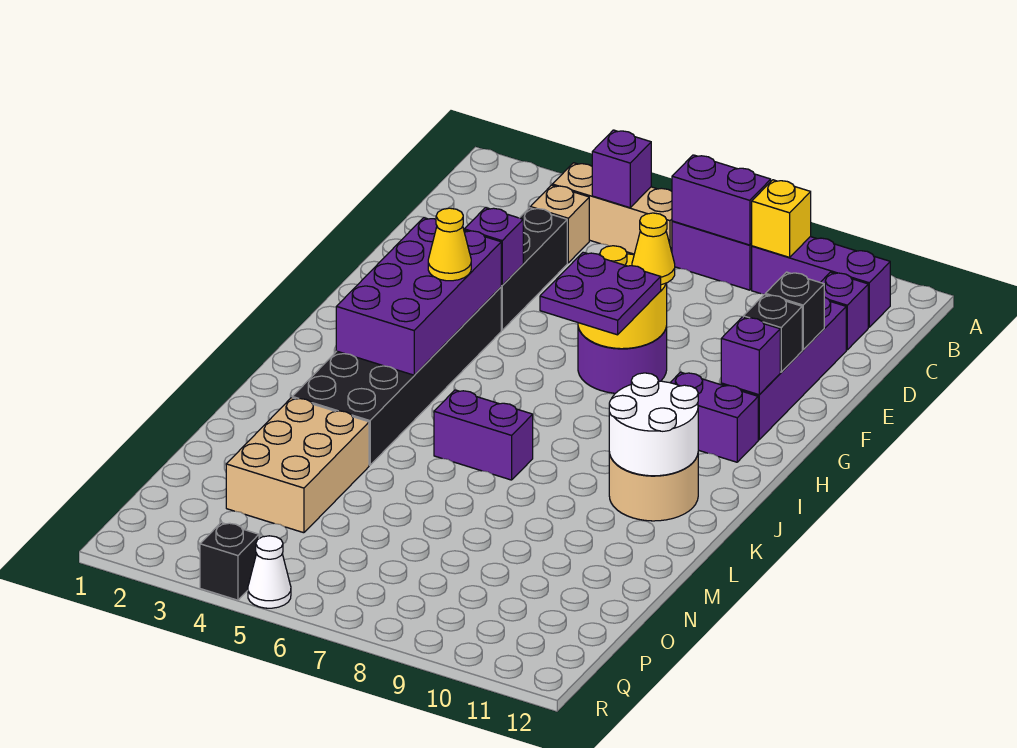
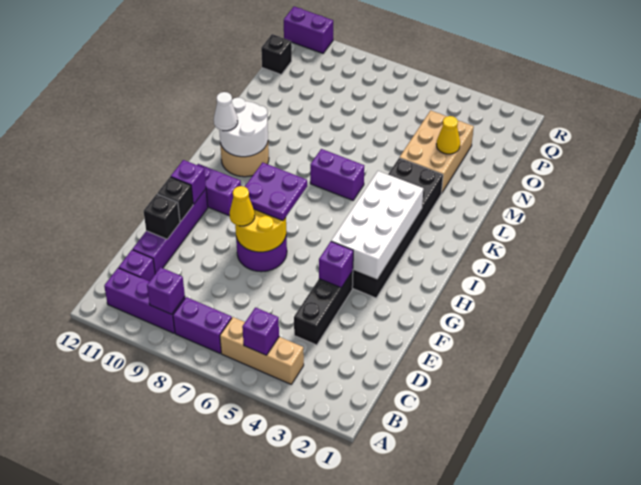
purple brick B7:B8 level 2 -> purple brick R11:R12 level 1
yellow brick B9 level 2 -> purple brick B9 level 2
tan brick C4 level 1 -> none
purple brick G3:J4 level 2 -> white brick G3:J4 level 2
yellow cone H4 level 3 -> yellow cone N3 level 2
black brick R4 level 1 -> black brick P12 level 1
white cone R5 level 1 -> white cone J11 level 3

